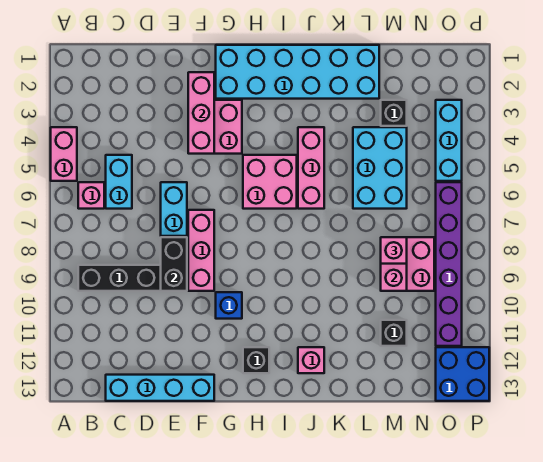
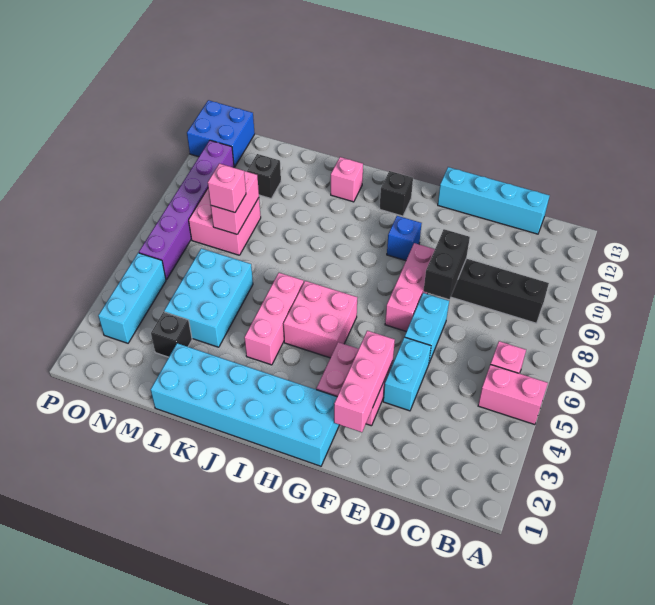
pink brick A4:A5 level 1 -> pink brick A5:B5 level 1
cyan brick C5:C6 level 1 -> cyan brick E4:E5 level 1

